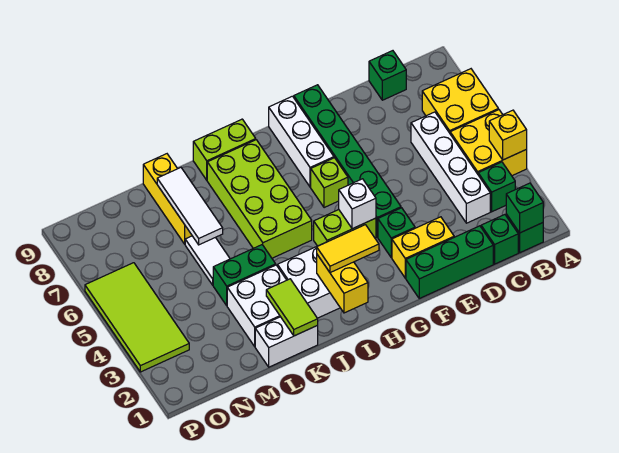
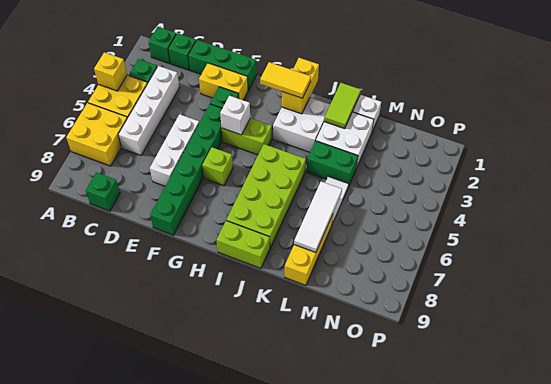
green brick B1 level 2 -> none
white brick G7:G9 level 1 -> white brick E5:E7 level 1
lime tile O3:P6 level 1 -> none

